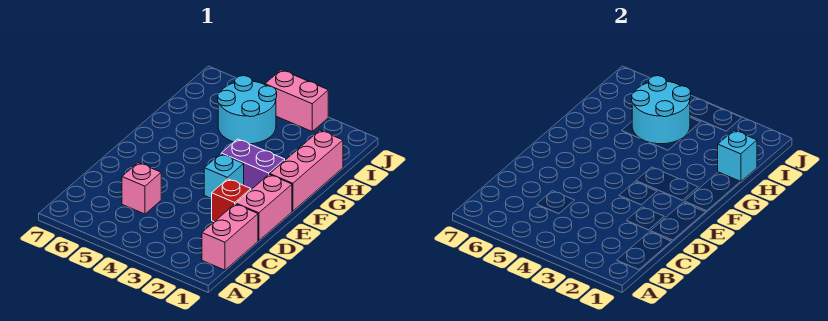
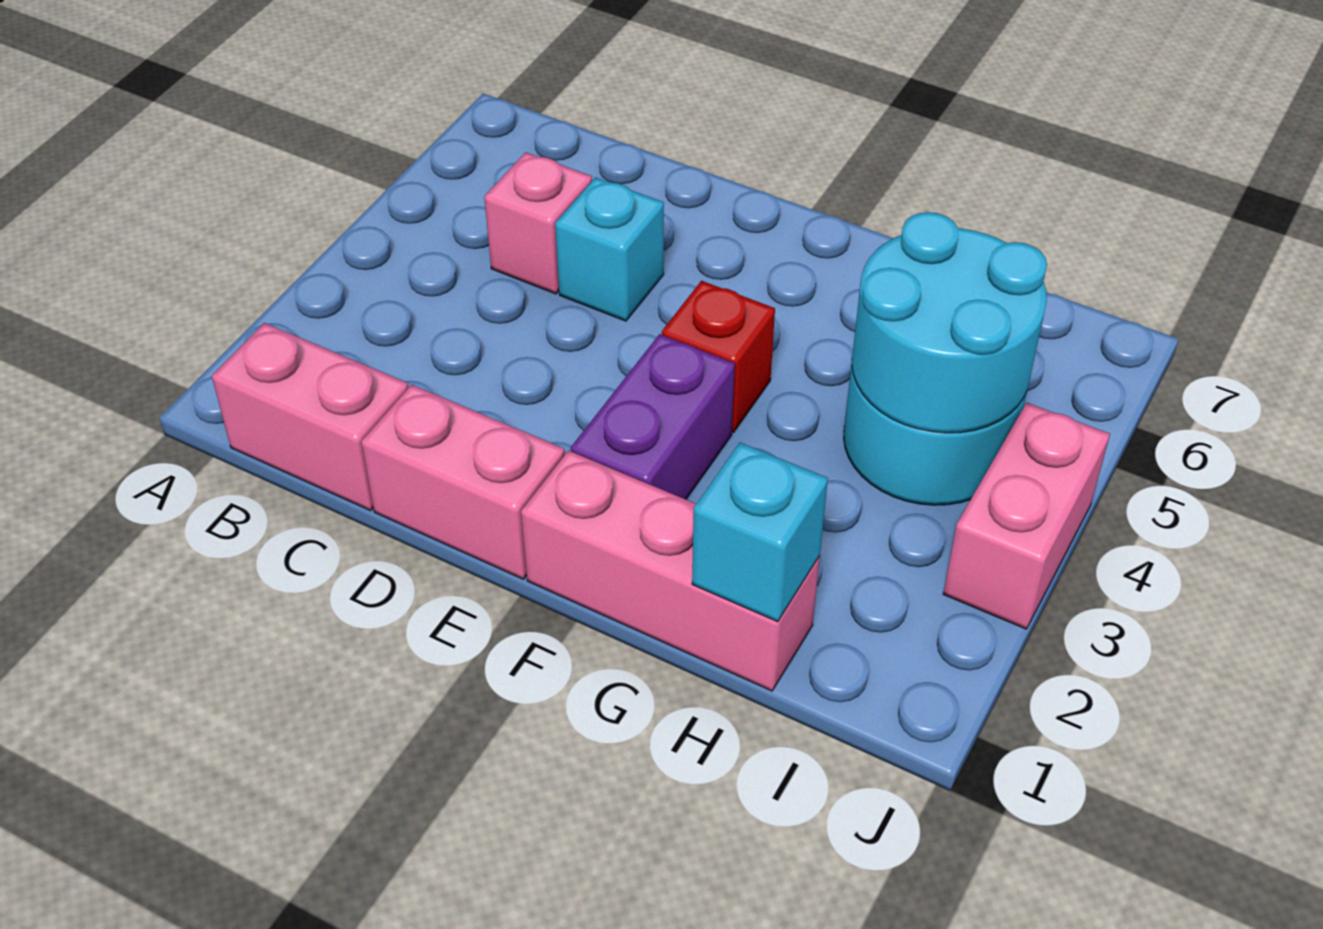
red brick D2 level 1 -> red brick F4 level 1
cyan brick E3 level 1 -> cyan brick D5 level 1

